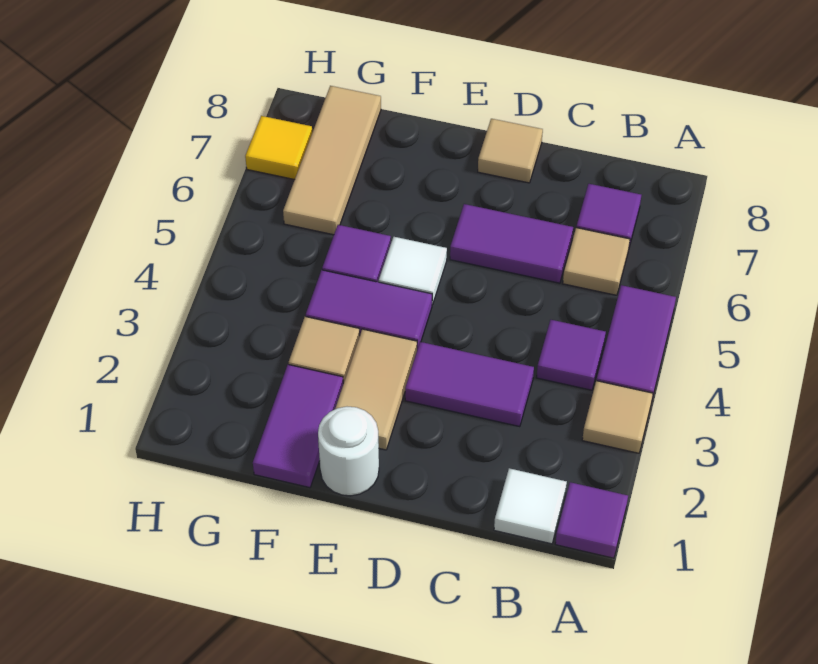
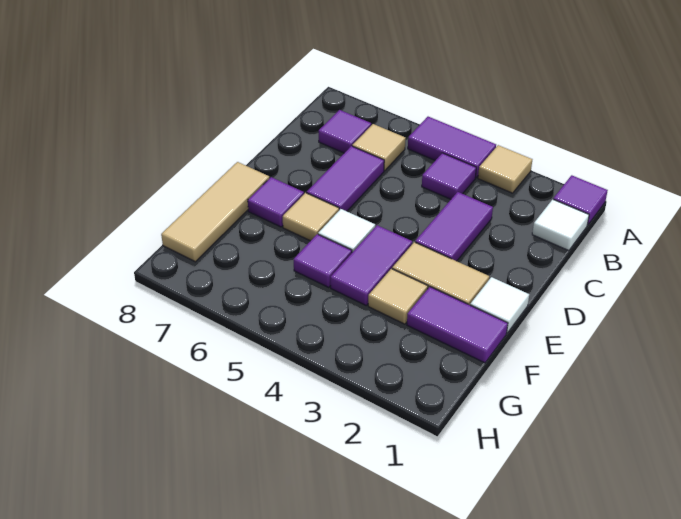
tan tile D8 level 1 -> tan tile E6 level 1
white round brick E1 level 1 -> white tile E1 level 1
none -> purple tile E7 level 1
tan tile G6:G8 level 1 -> tan tile E8:G8 level 1
yellow tile H7 level 1 -> none

